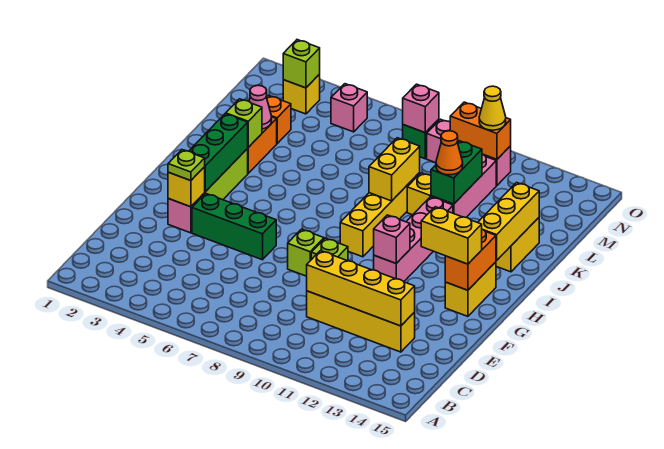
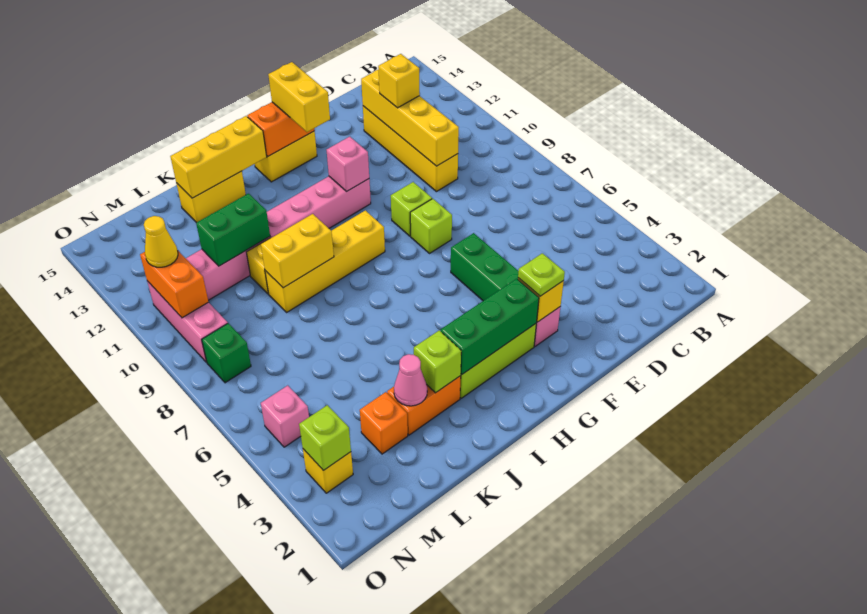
none -> yellow brick D12 level 3
orange cone K11 level 3 -> none
pink brick N8 level 2 -> none

